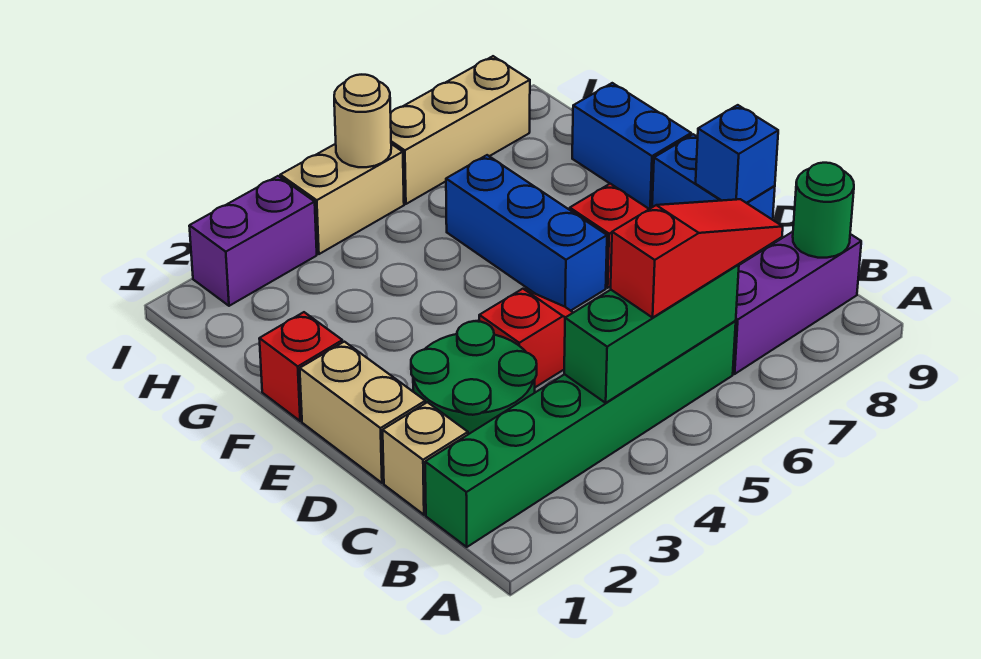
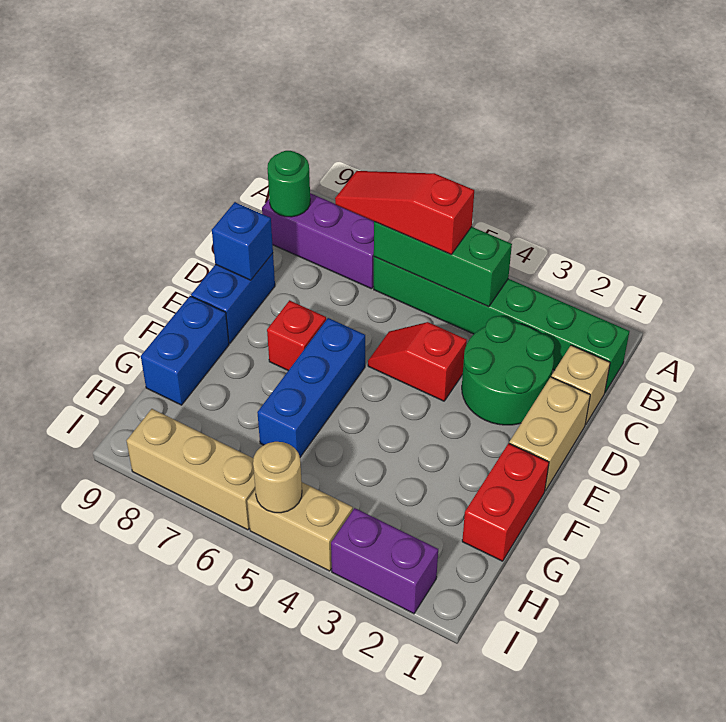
red brick F1 level 1 -> red brick F1:G1 level 1

